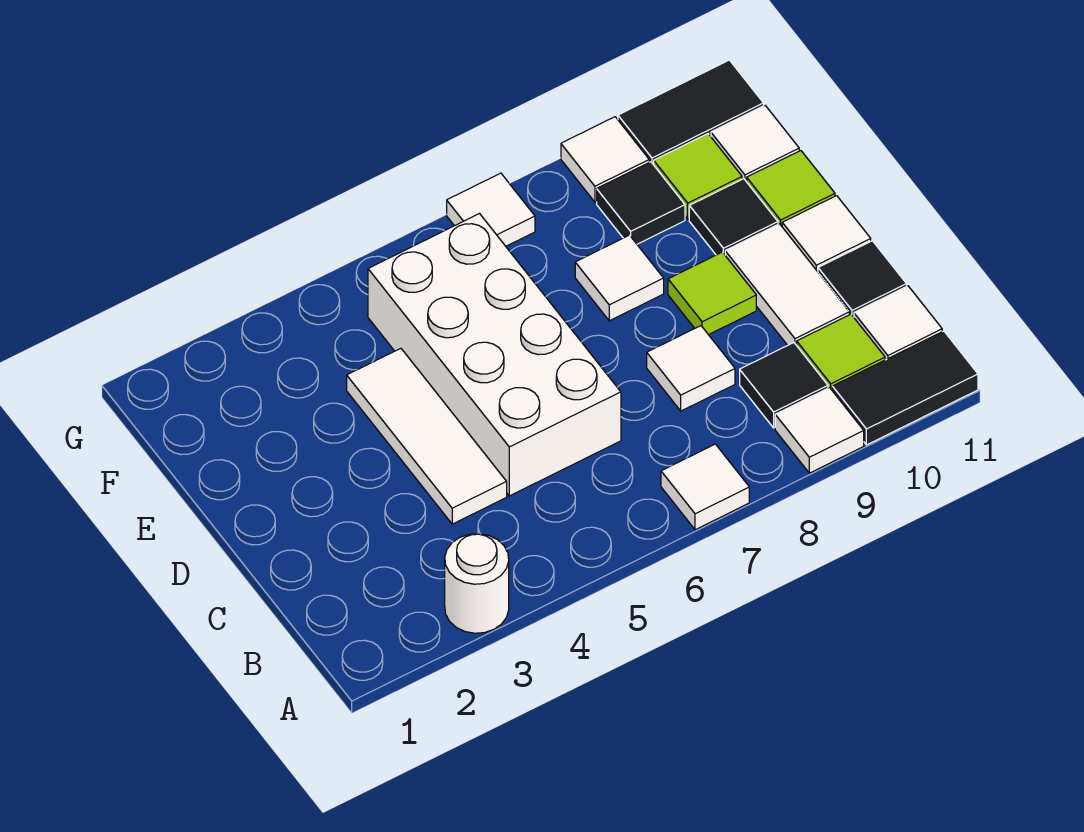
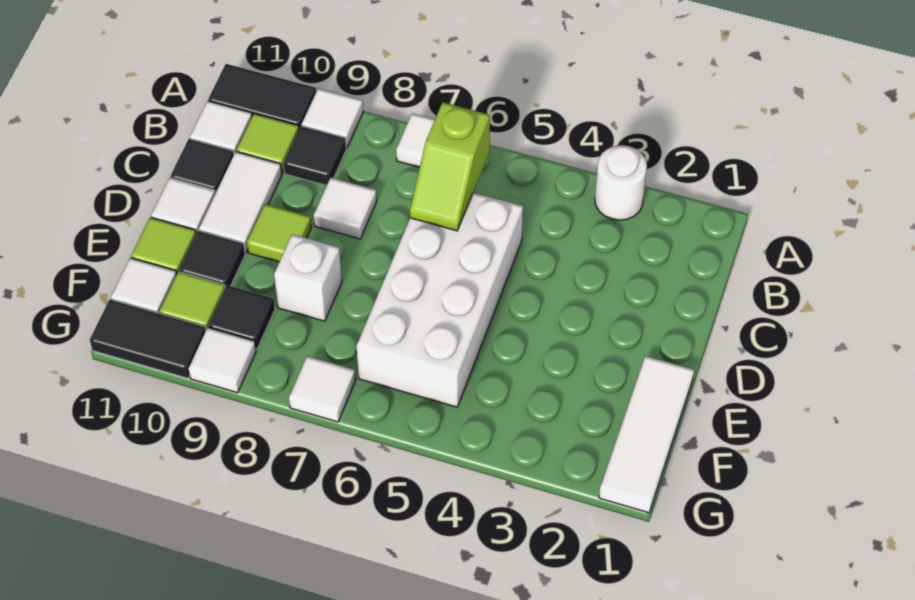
none -> lime slope B6:C6 level 2 top B
white tile C4:E4 level 1 -> white tile E1:G1 level 1
white tile E8 level 1 -> white brick E8 level 1

